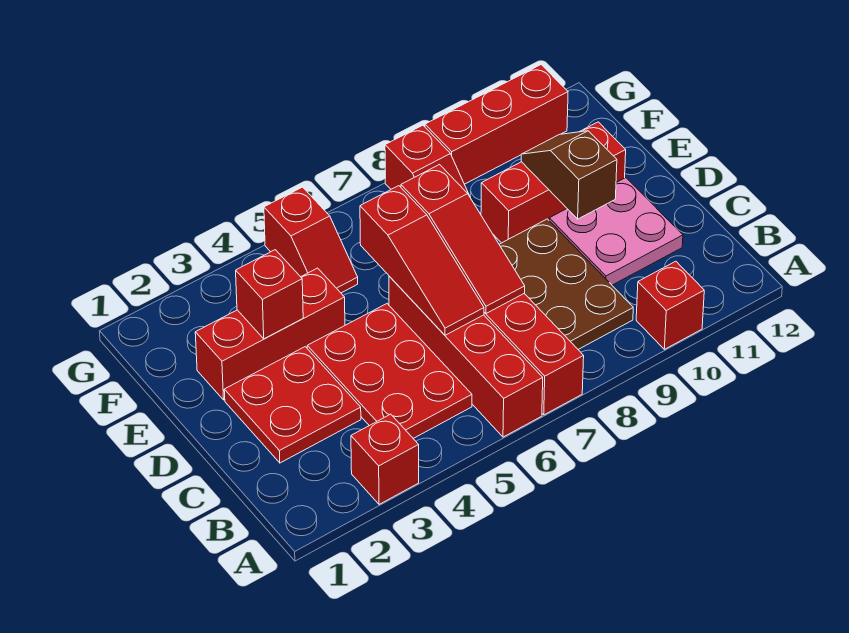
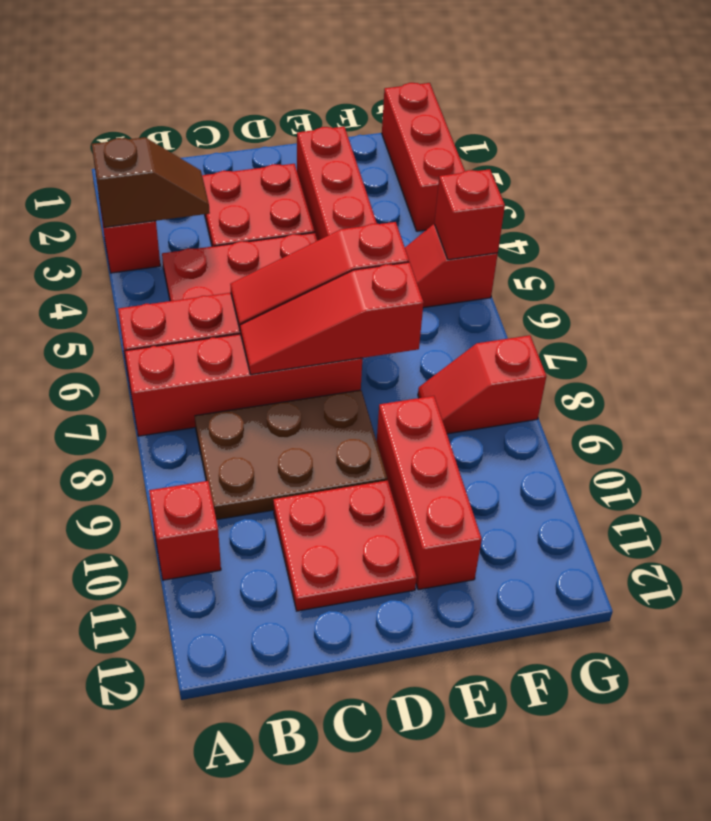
pink plate C10:D11 level 1 -> red plate C10:D11 level 1
brown slope D10:E10 level 2 top D -> brown slope A3:B3 level 2 top A
red brick E3 level 2 -> red brick G5 level 2
red brick G9:G11 level 1 -> red brick G1:G3 level 1

